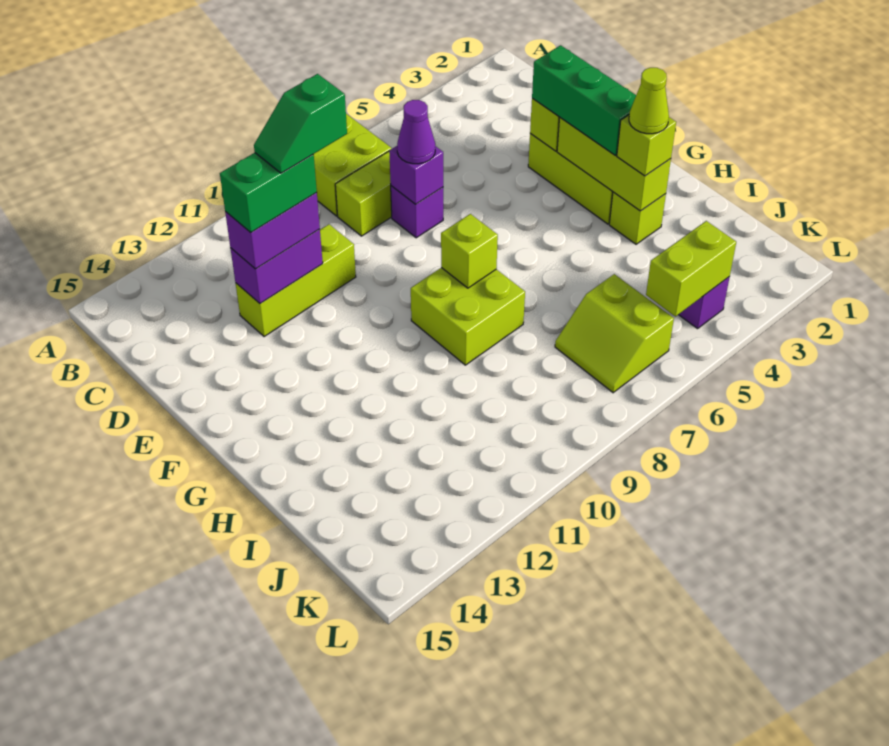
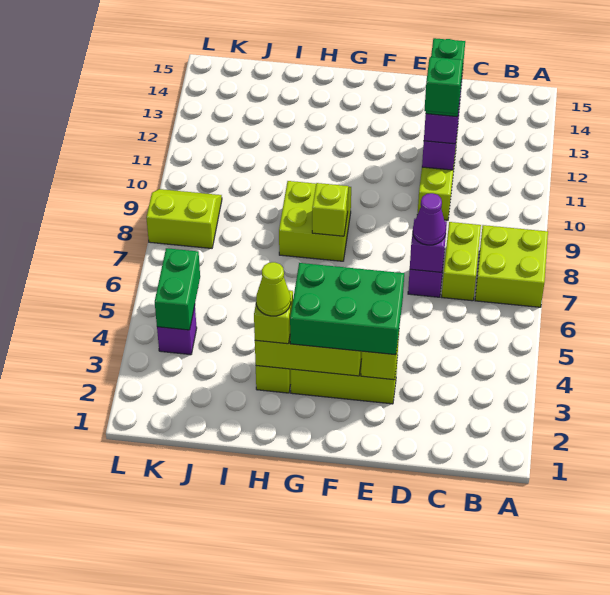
green brick E3:G3 level 3 -> green brick E3:G4 level 3
lime slope J6:K7 level 1 top 6 -> lime slope K8:L9 level 1 top 8
lime brick K4:K5 level 2 -> green brick K4:K5 level 2

